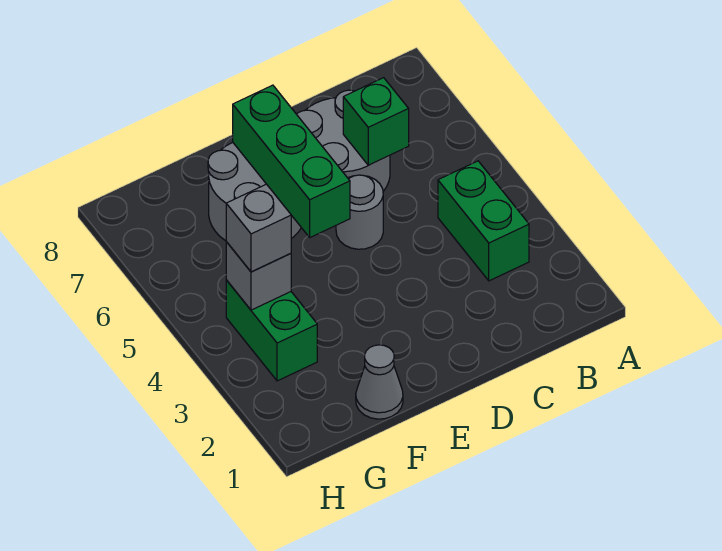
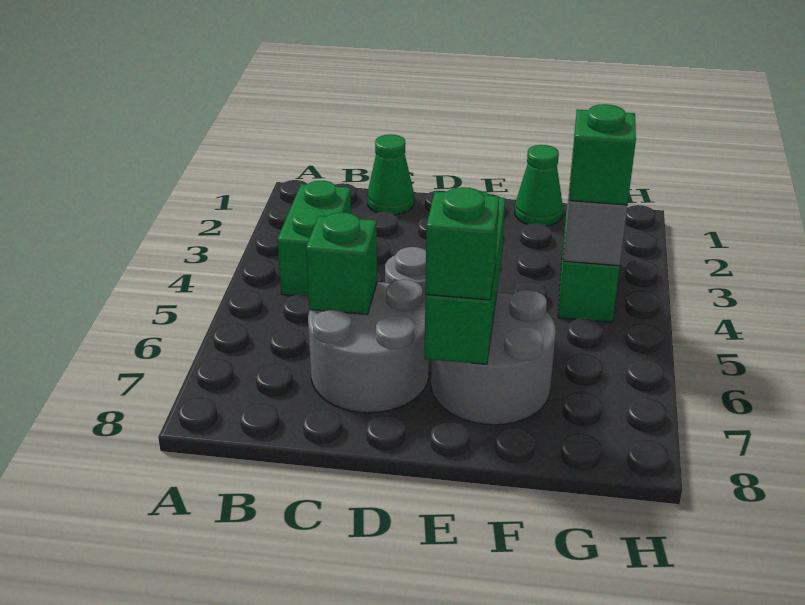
none -> green cone C1 level 1
none -> green brick E7 level 3
grey cone F1 level 1 -> green cone F1 level 1
grey brick G4 level 3 -> green brick G4 level 3

